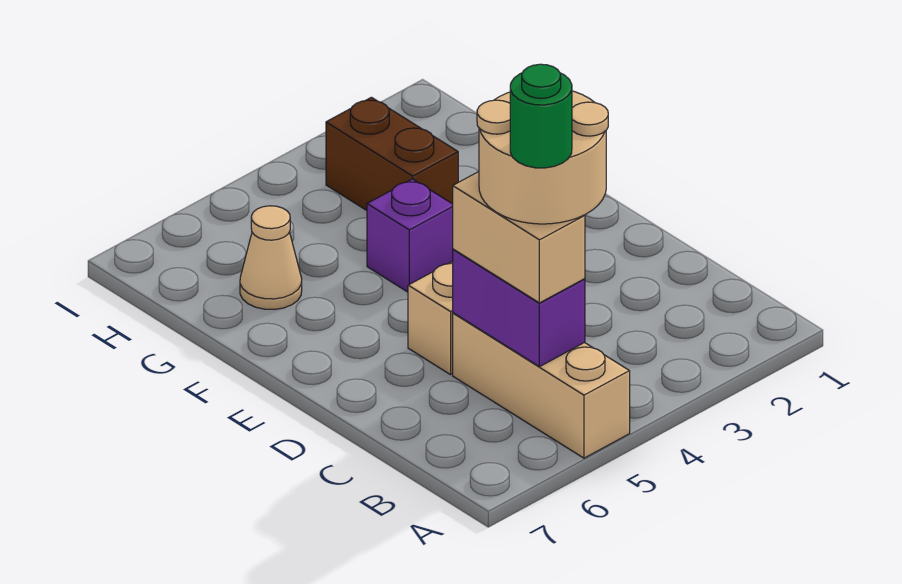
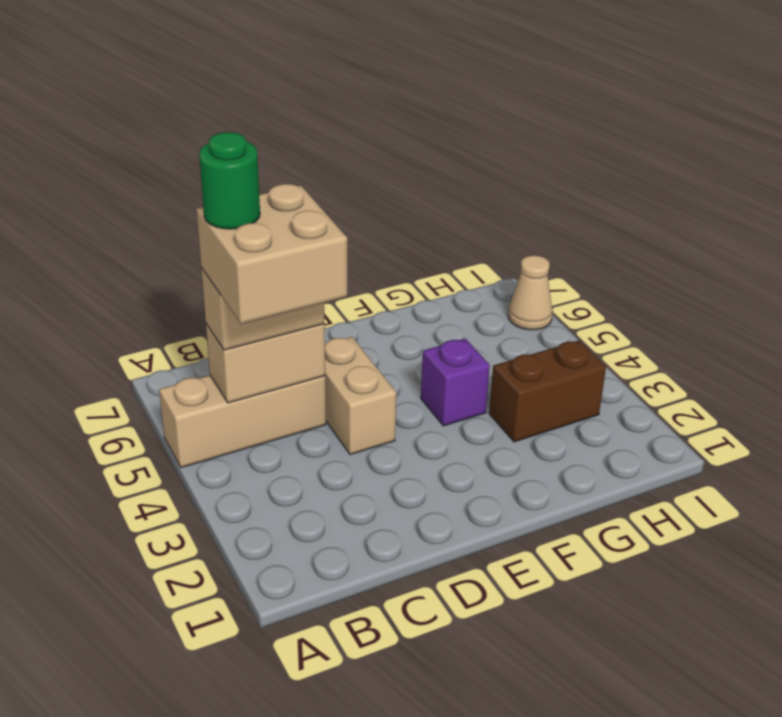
tan round brick B4:C5 level 4 -> tan brick B4:C5 level 4
purple brick B5:C5 level 2 -> tan brick B5:C5 level 2
tan cone G6 level 1 -> tan cone I6 level 1

